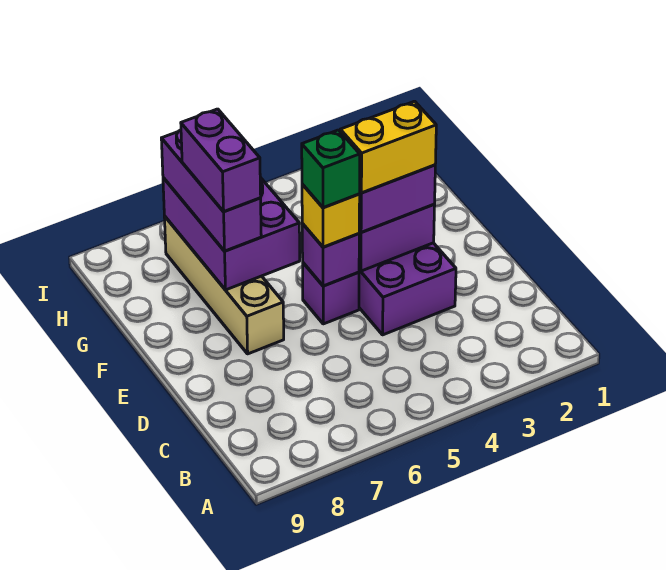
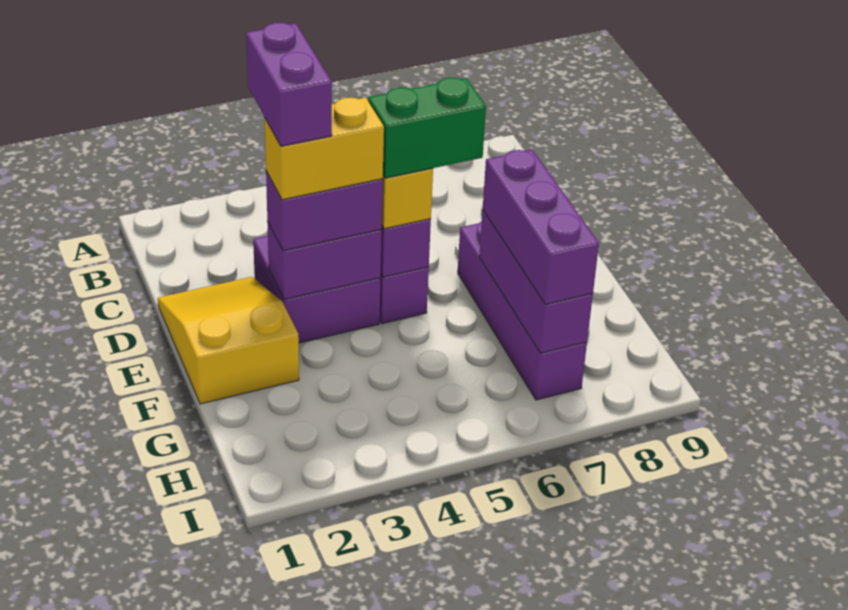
none -> yellow slope D1:F2 level 1 top F
green brick E5 level 4 -> green brick E5:E6 level 4
tan brick E7:H7 level 1 -> purple brick E7:H7 level 1
purple brick F6:H7 level 2 -> purple brick F7:H7 level 2
purple brick F7:G7 level 4 -> purple brick D3:E3 level 5

